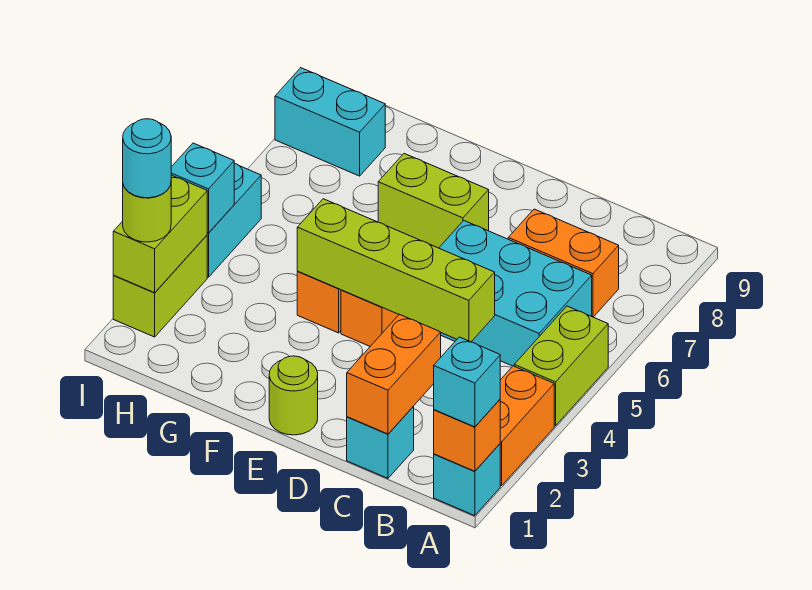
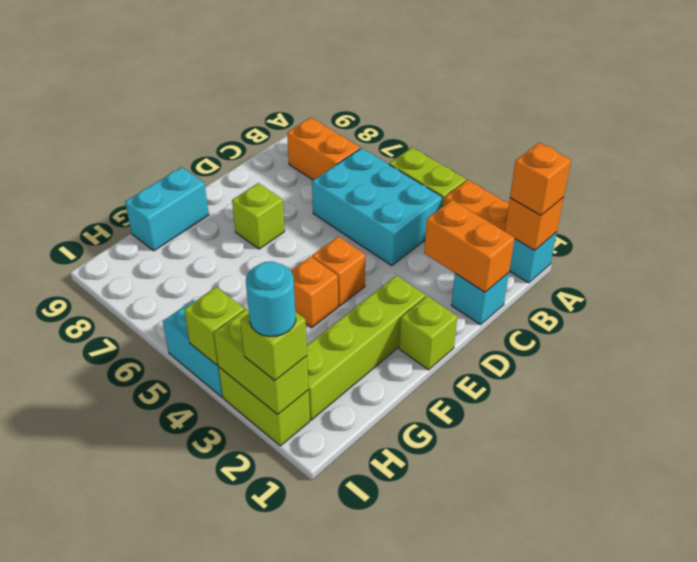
cyan brick A1 level 3 -> orange brick A1 level 3
cyan brick B5:D6 level 1 -> cyan brick B4:C6 level 1
orange brick B7:C7 level 1 -> orange brick B7:B8 level 1
lime brick C4:F4 level 2 -> lime brick E2:H2 level 1
lime round brick E1 level 1 -> lime brick E1 level 1
lime brick E7:F7 level 1 -> lime brick E7 level 1
cyan brick H8:I8 level 1 -> cyan brick F9:G9 level 1
lime round brick I2 level 3 -> lime brick I2 level 3
cyan brick I4 level 2 -> lime brick I4 level 2

